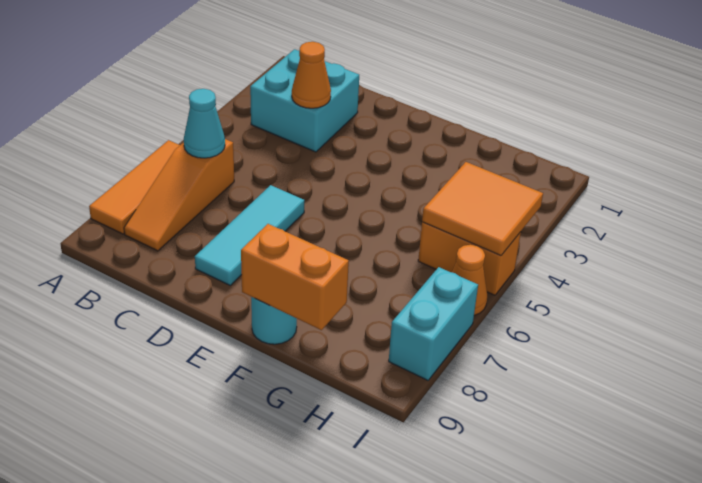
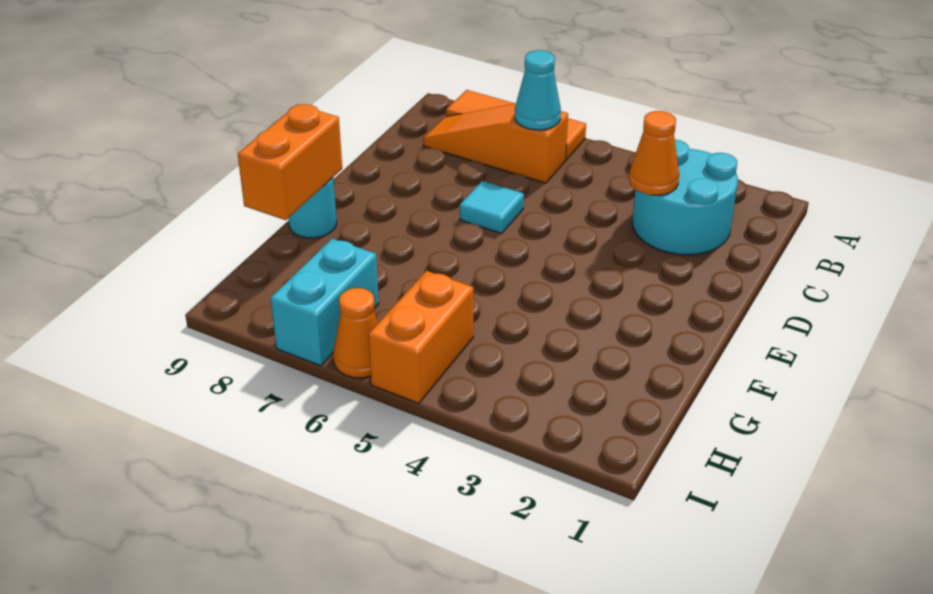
cyan brick B2:C3 level 1 -> cyan round brick B2:C3 level 1
cyan tile D6:D8 level 1 -> cyan tile D6 level 1
orange tile H4:I5 level 2 -> none
cyan brick I7:I8 level 1 -> cyan brick H7:I7 level 1

